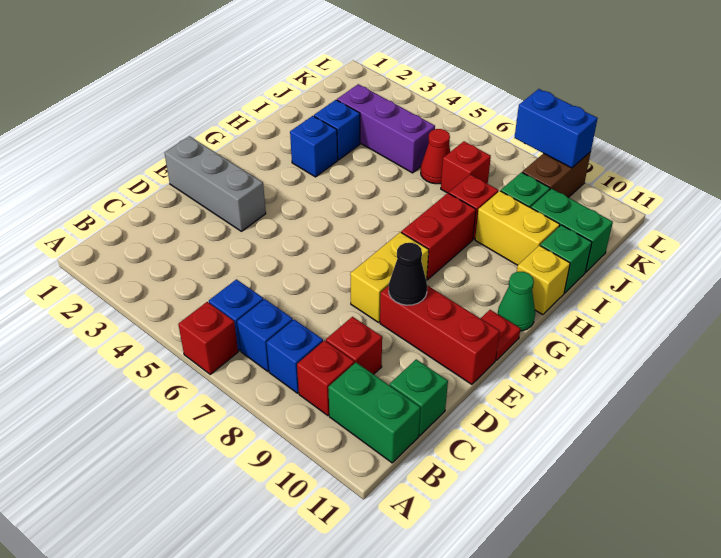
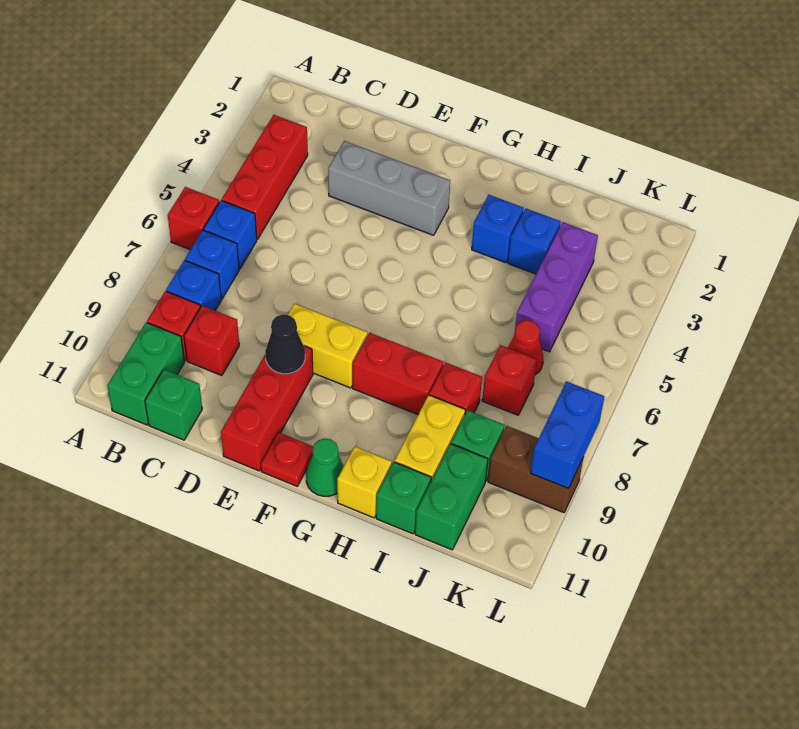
none -> red brick B3:B5 level 1
grey brick E1:E3 level 1 -> grey brick D3:F3 level 1

